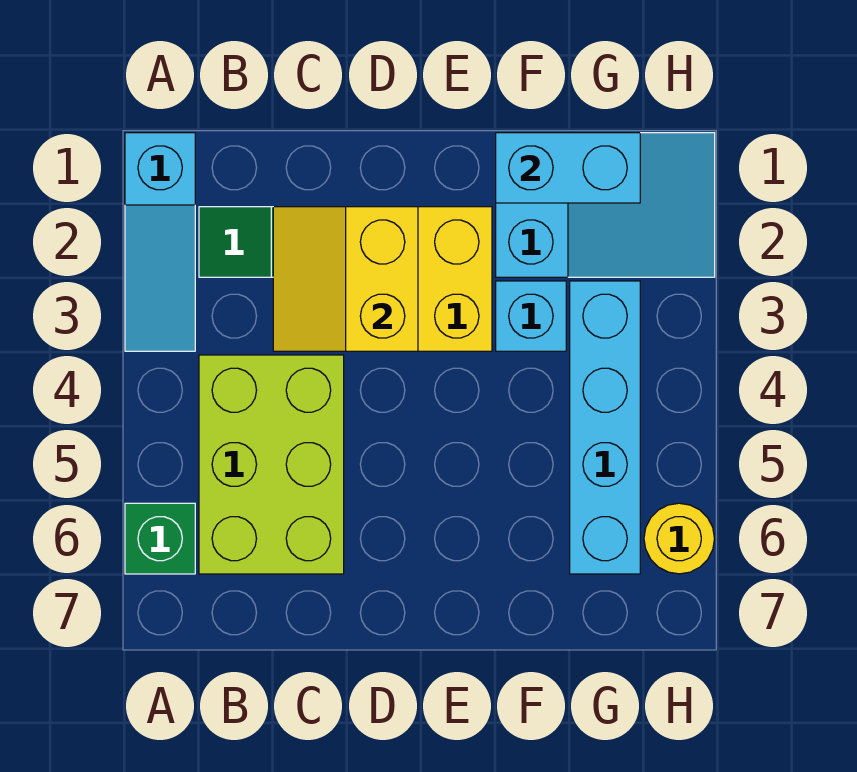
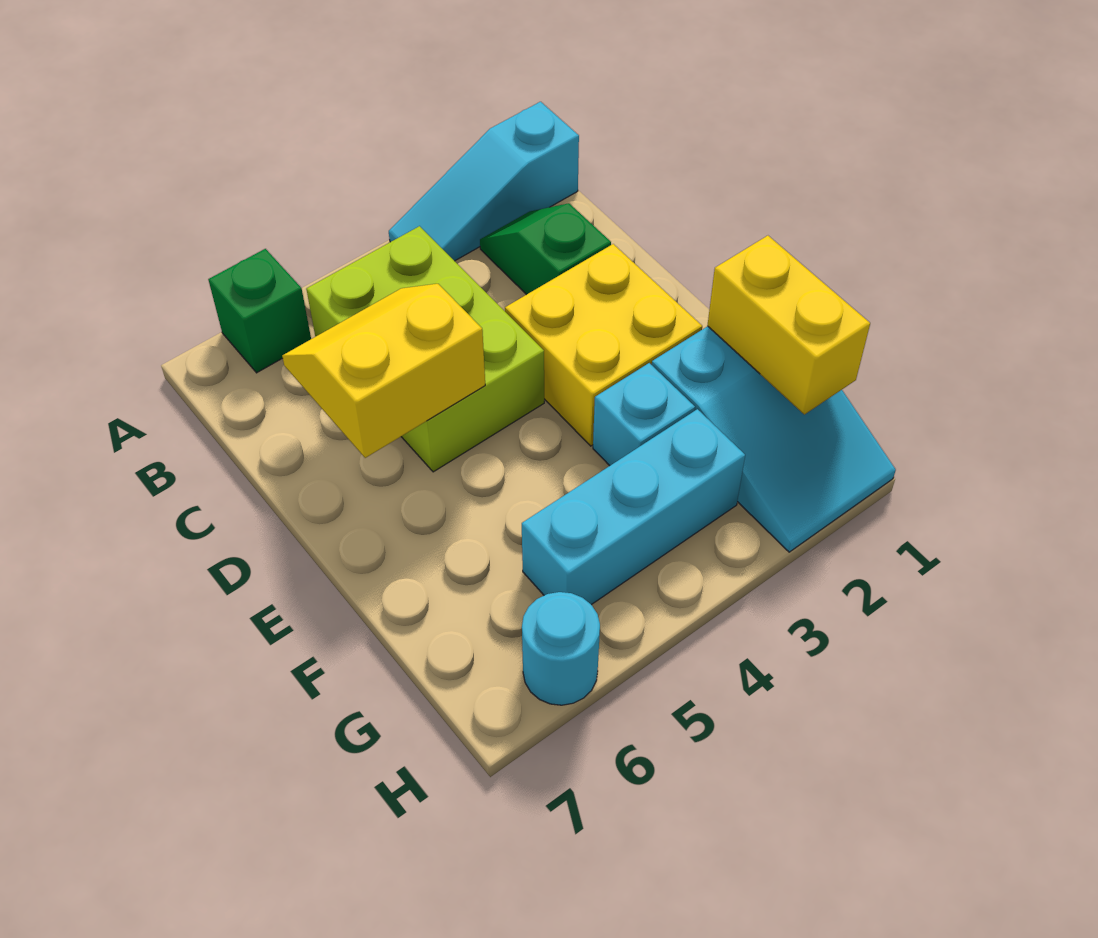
lime brick B4:C6 level 1 -> lime brick B4:D5 level 1
yellow slope C2:D3 level 2 top D -> yellow slope C5:D6 level 2 top D
cyan brick F1:G1 level 2 -> yellow brick F1:G1 level 2
cyan brick G3:G6 level 1 -> cyan brick G3:G5 level 1
yellow round brick H6 level 1 -> cyan round brick H6 level 1

